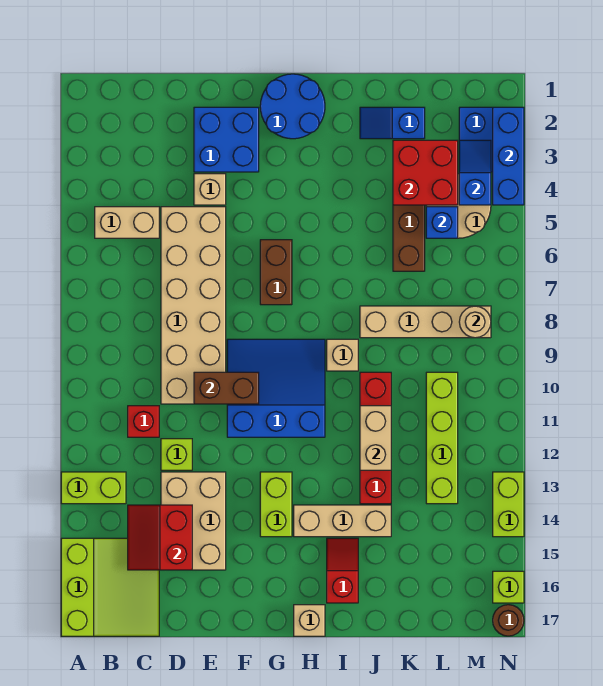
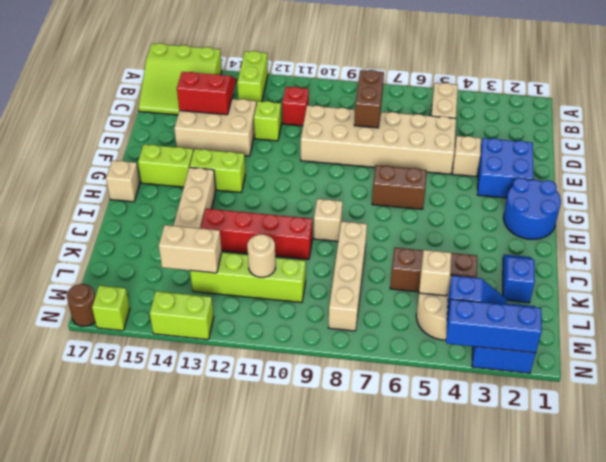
brown brick E10:F10 level 2 -> brown brick C8:D8 level 2
blue slope F9:H11 level 1 top 11 -> none
none -> lime brick G15:G16 level 1
red slope I15:I16 level 1 top 16 -> none
tan brick J11:J12 level 2 -> tan brick L13:L14 level 2
red brick K3:L4 level 2 -> none
blue brick L5 level 2 -> tan brick L5 level 2
tan round brick M8 level 2 -> tan round brick L11 level 2

